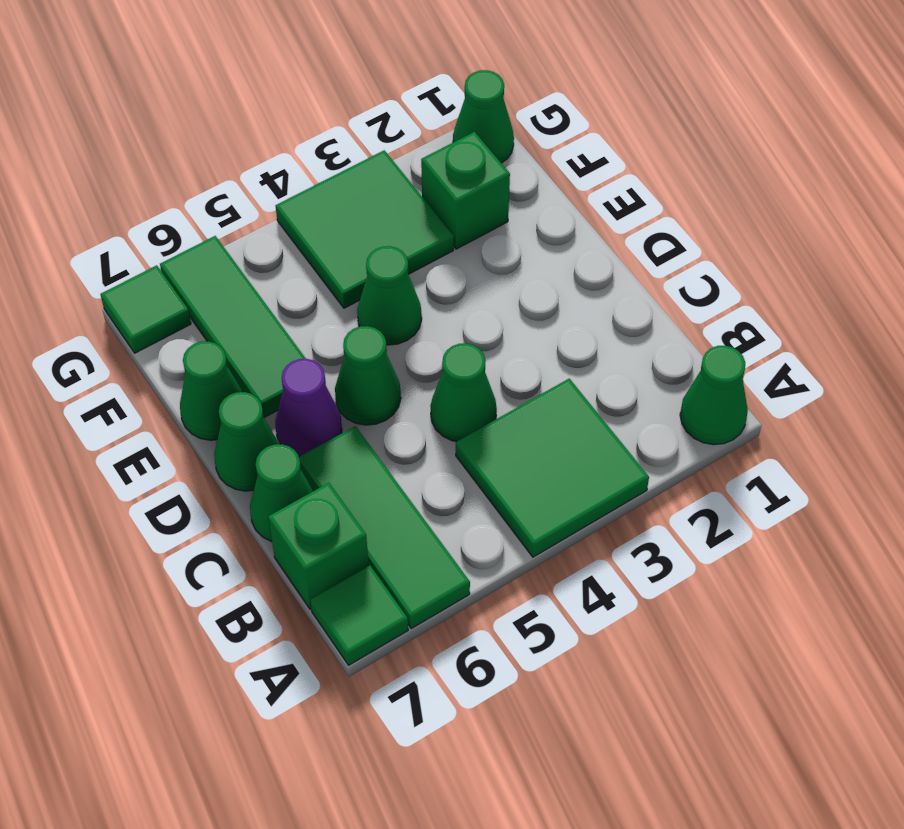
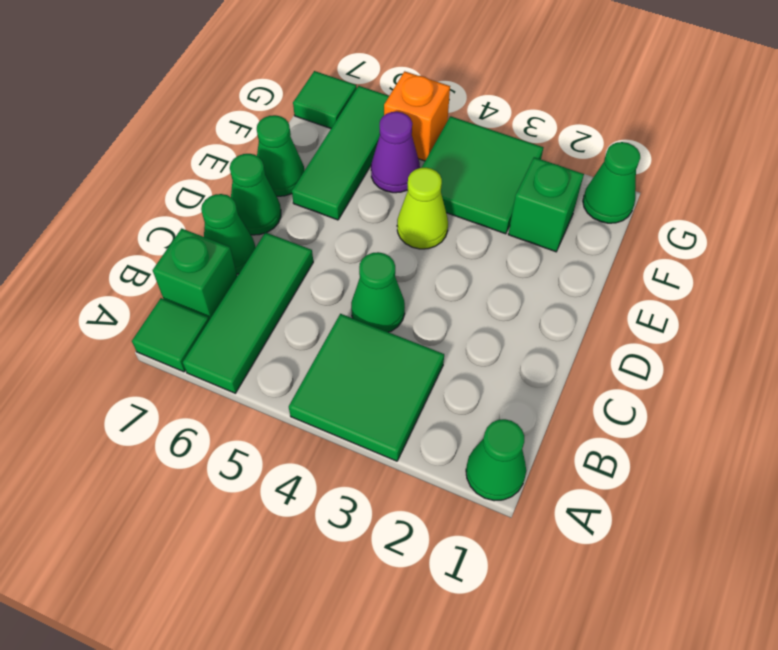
green cone D5 level 1 -> none
purple cone D6 level 1 -> purple cone F5 level 1
green cone E4 level 1 -> lime cone E4 level 1
none -> orange brick G5 level 1

